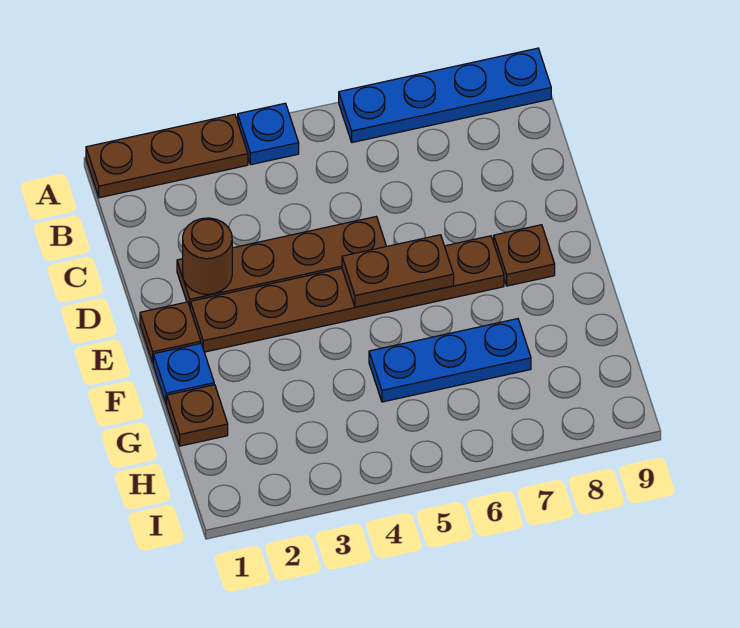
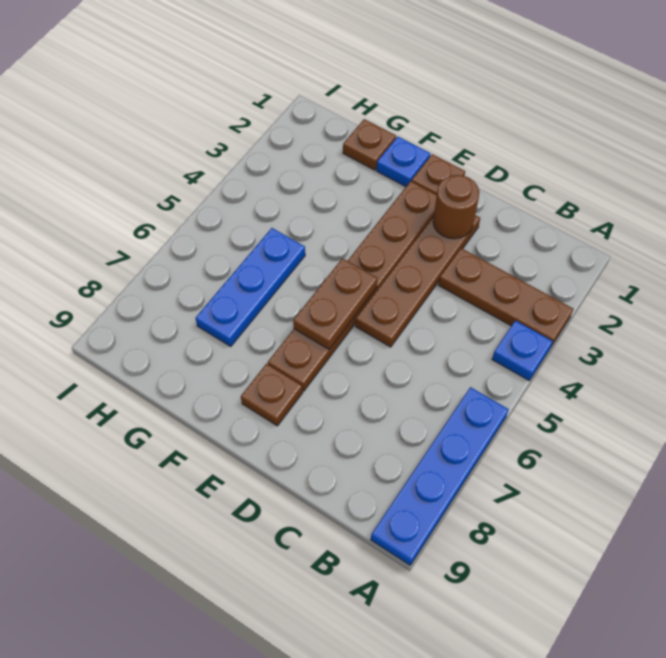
brown plate A1:A3 level 1 -> brown plate A3:C3 level 1

